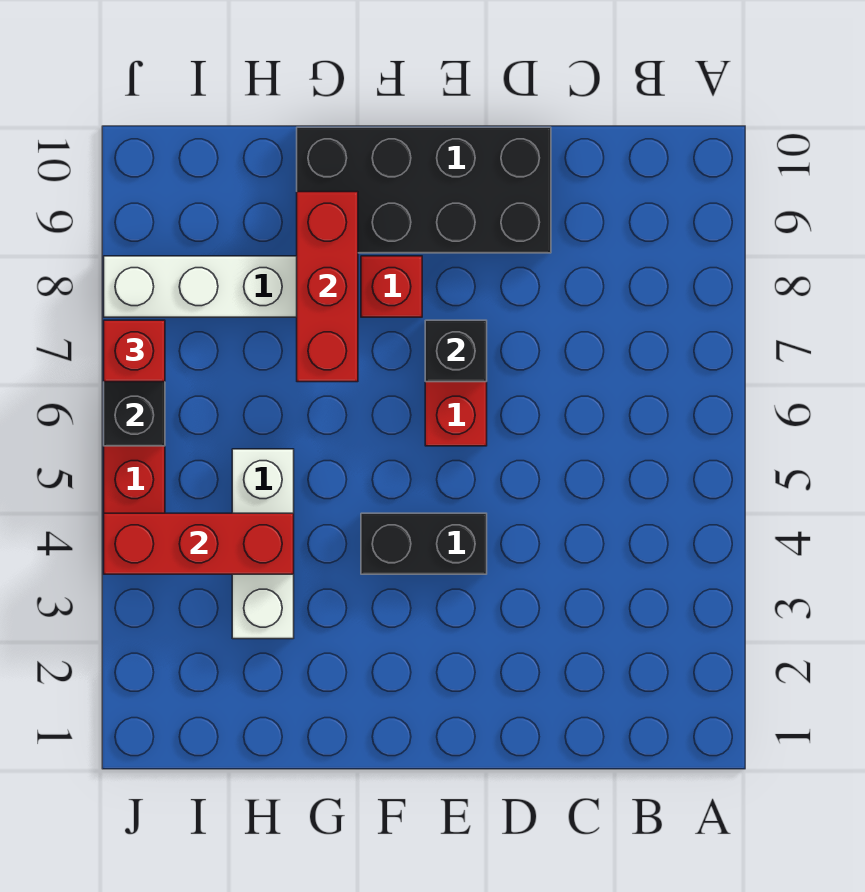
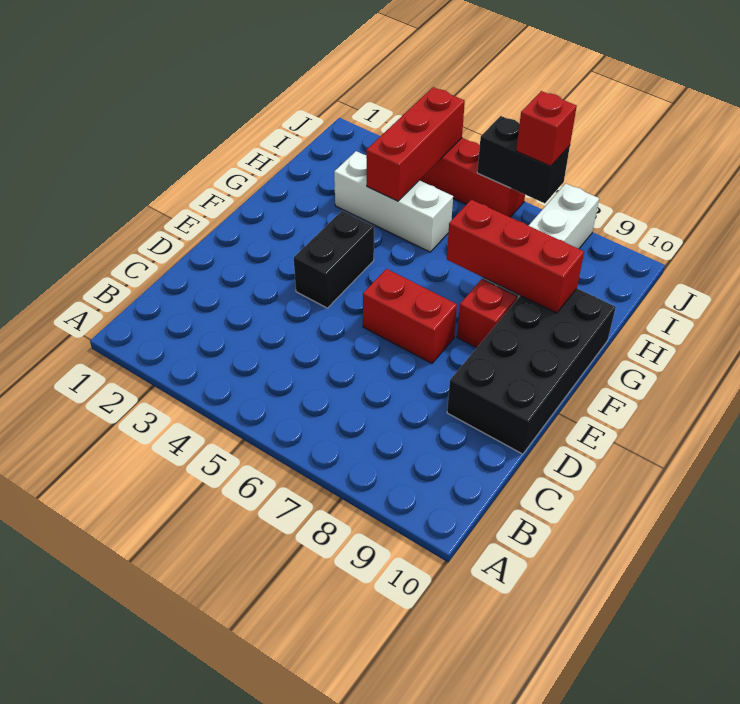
black brick E7 level 2 -> none

